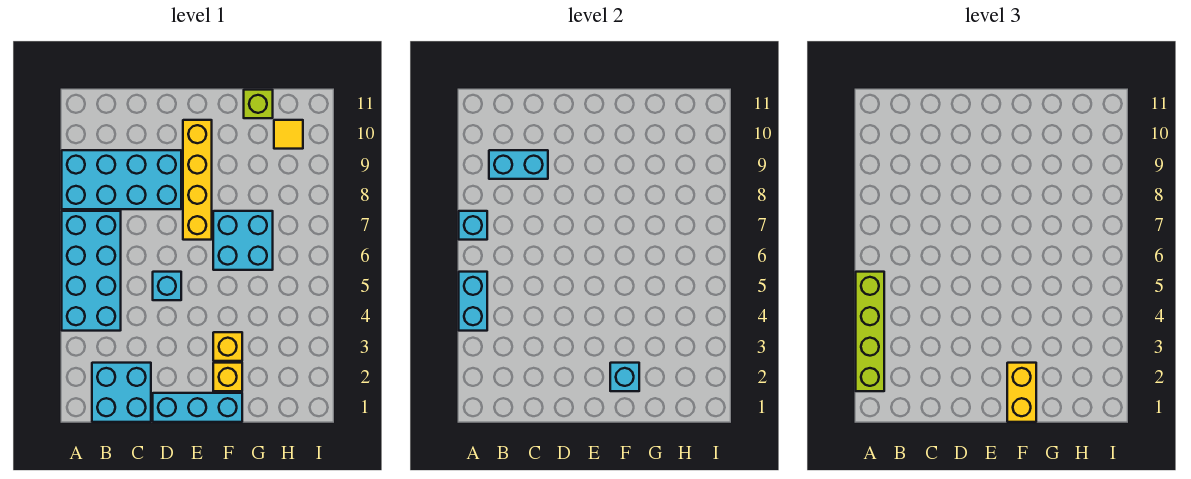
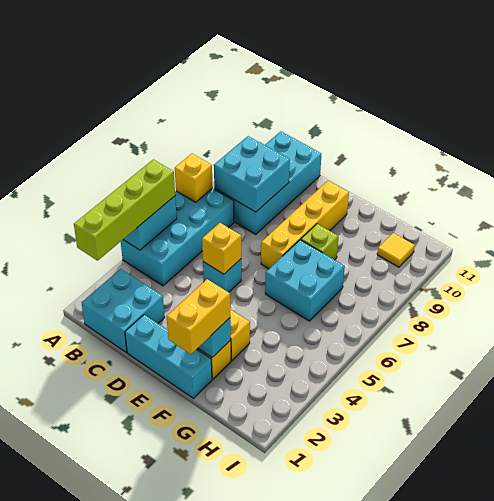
cyan brick A7 level 2 -> yellow brick A7 level 2
cyan brick A8:D9 level 1 -> cyan brick B8:C11 level 1
cyan brick B9:C9 level 2 -> cyan brick B8:C9 level 2
none -> yellow brick D5 level 2
lime brick G11 level 1 -> lime brick F8 level 1

